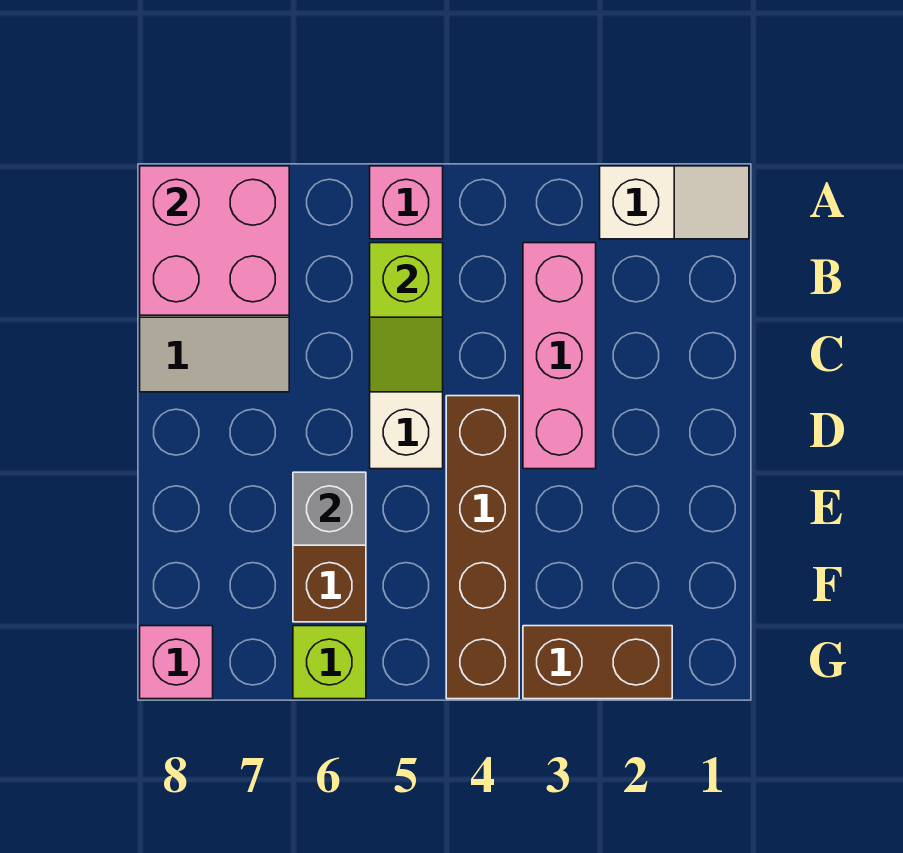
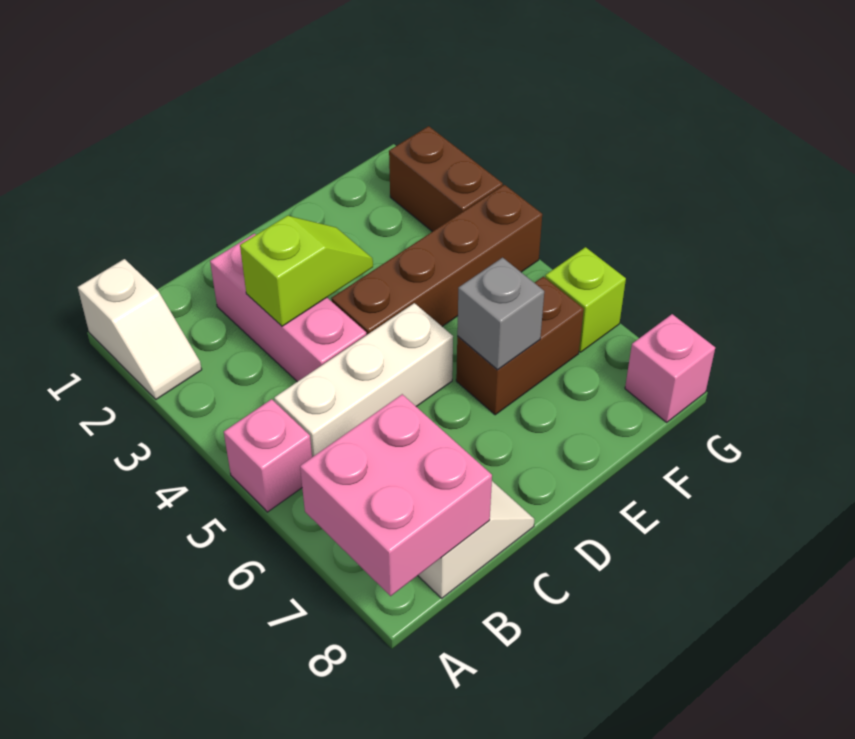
white slope A1:A2 level 1 top 2 -> white slope A1:A2 level 1 top 1
pink brick B3:D3 level 1 -> pink brick C2:C4 level 1
lime slope B5:C5 level 2 top B -> lime slope C3:D3 level 2 top C

